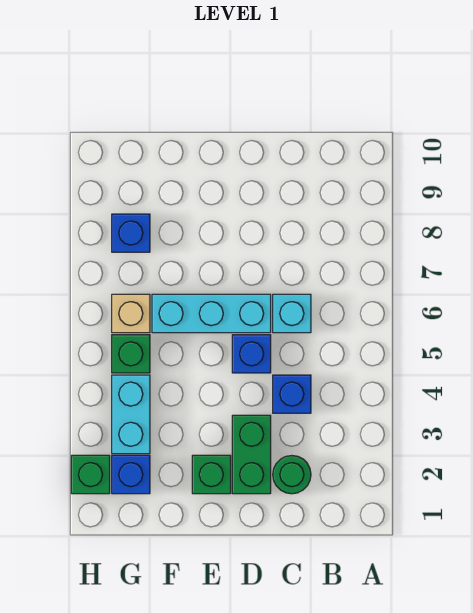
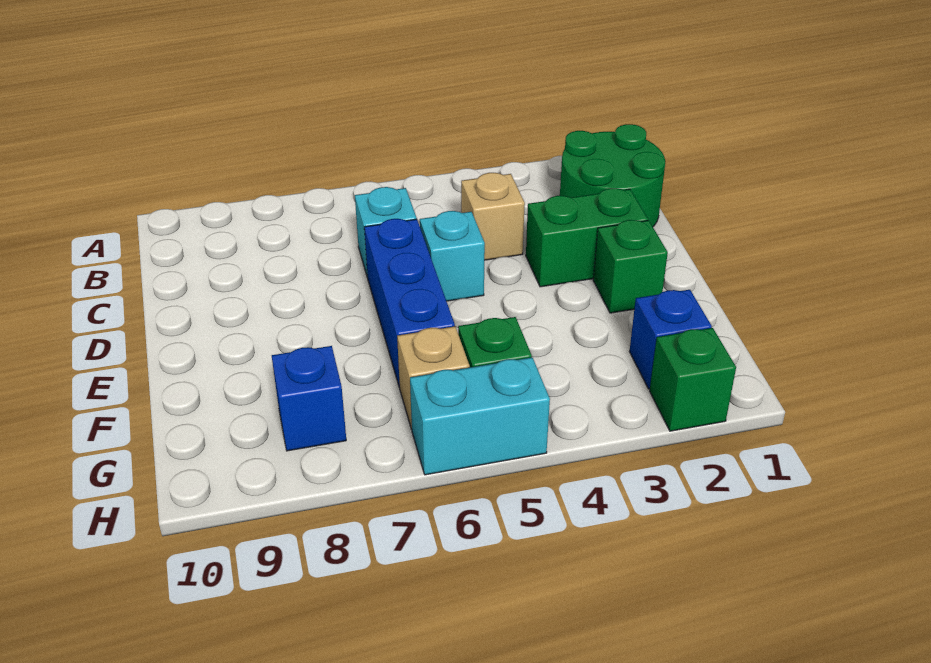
green round brick C2 level 1 -> green round brick B1:C2 level 1
blue brick C4 level 1 -> tan brick C4 level 1
blue brick D5 level 1 -> cyan brick D5 level 1
cyan brick D6:F6 level 1 -> blue brick D6:F6 level 1
cyan brick G3:G4 level 1 -> cyan brick H5:H6 level 1

